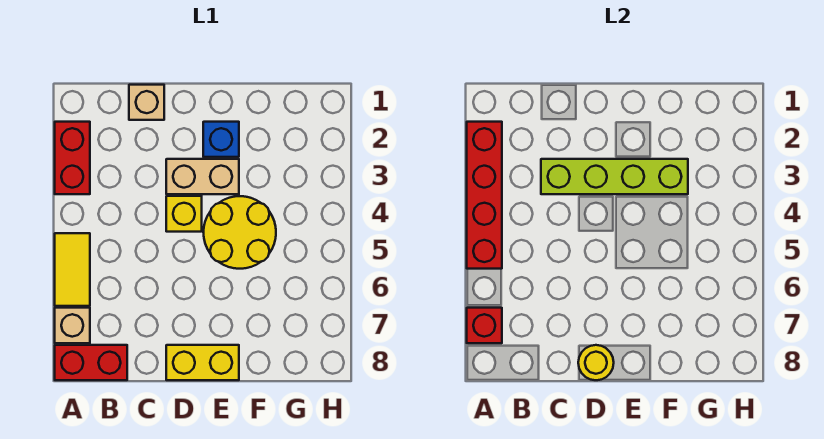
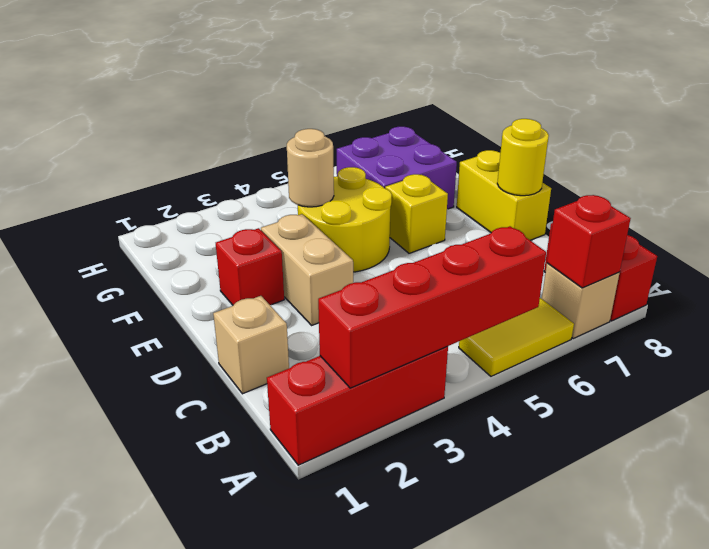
red brick A2:A3 level 1 -> red brick A1:A3 level 1
lime brick C3:F3 level 2 -> none
yellow brick D4 level 1 -> yellow brick E6 level 1
blue brick E2 level 1 -> red brick E2 level 1
none -> tan round brick F4 level 2
none -> purple brick F6:G7 level 1

